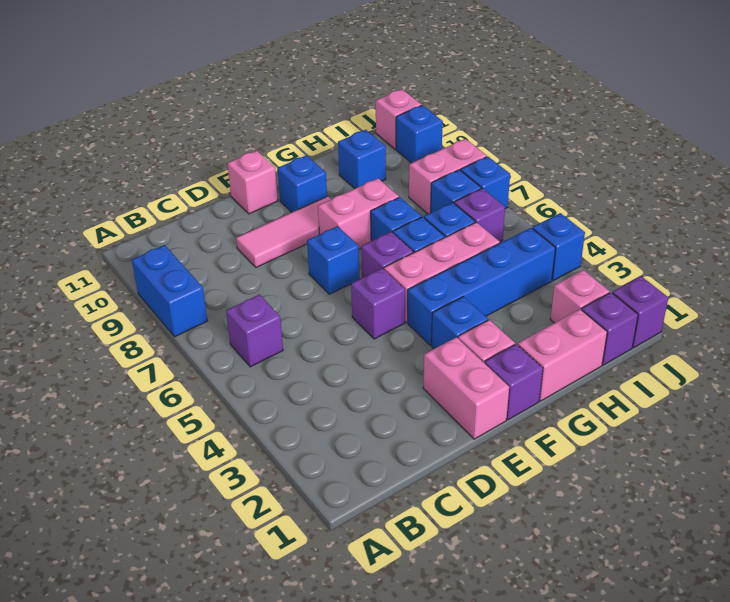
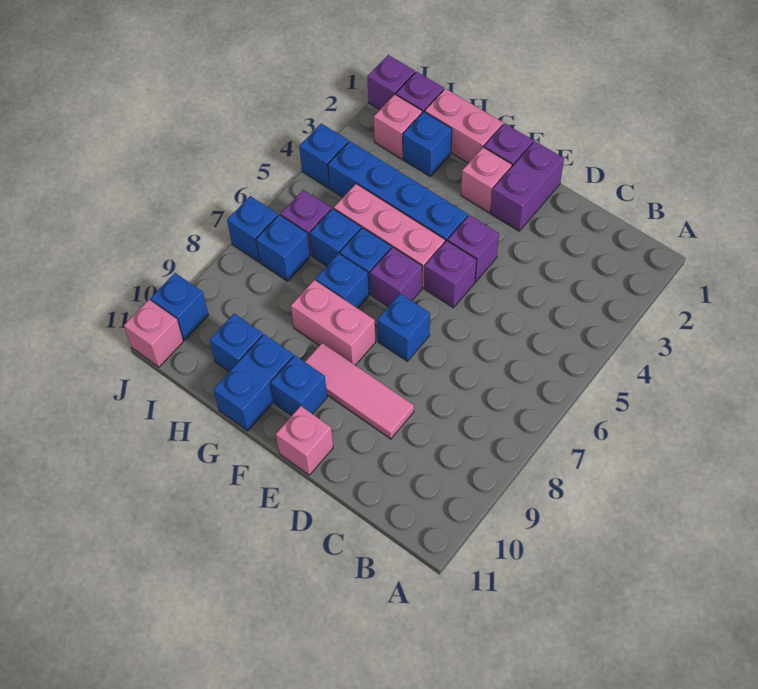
blue brick A8:A9 level 1 -> blue brick G10:G11 level 1
purple brick B6 level 1 -> purple brick E4 level 1
pink brick E1:E2 level 1 -> purple brick E1:E2 level 1
blue brick F3 level 1 -> blue brick H2 level 1
pink brick I8:J8 level 1 -> none

